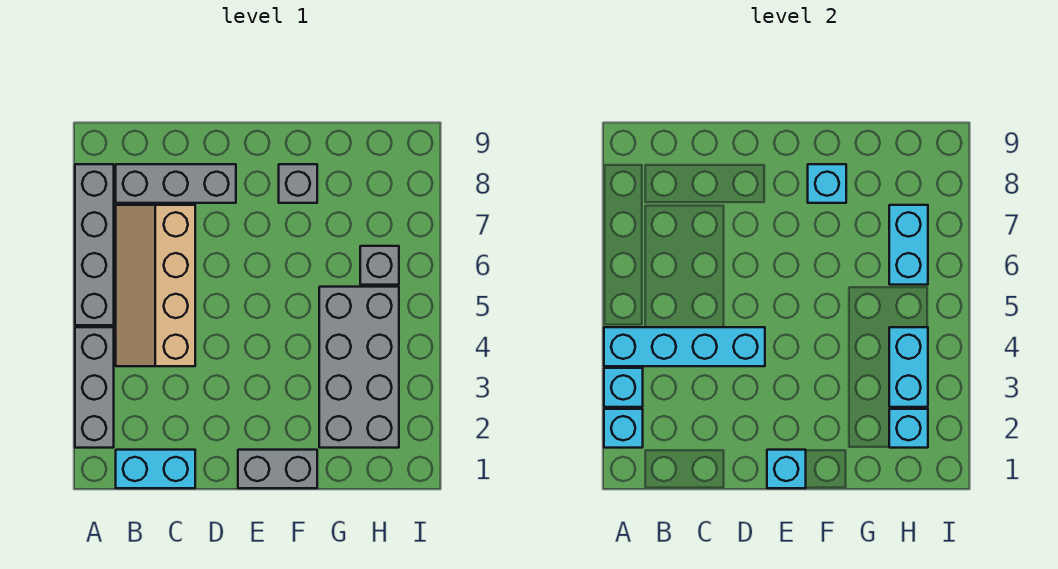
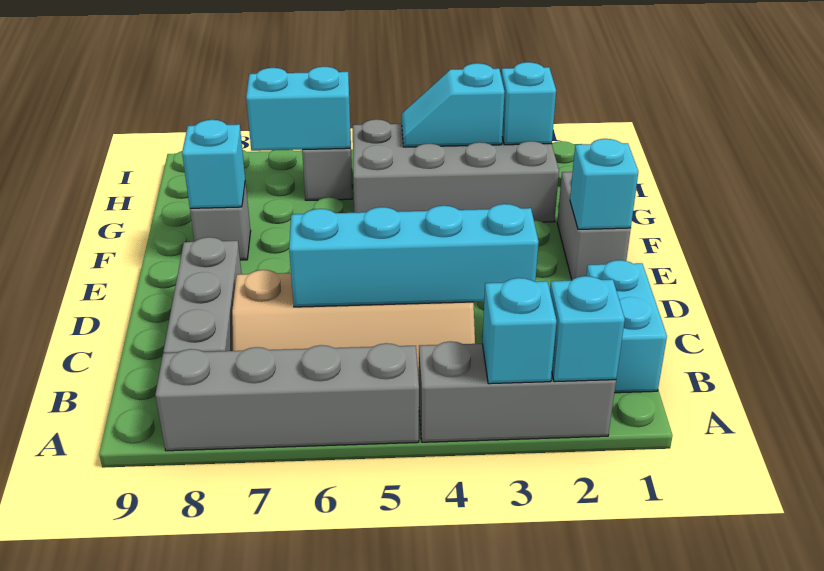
cyan brick A4:D4 level 2 -> cyan brick C3:C6 level 2
cyan brick H3:H4 level 2 -> cyan slope H3:H4 level 2 top 3

